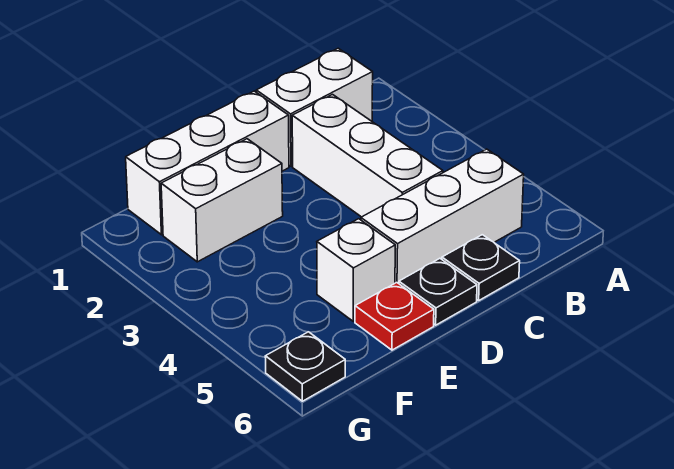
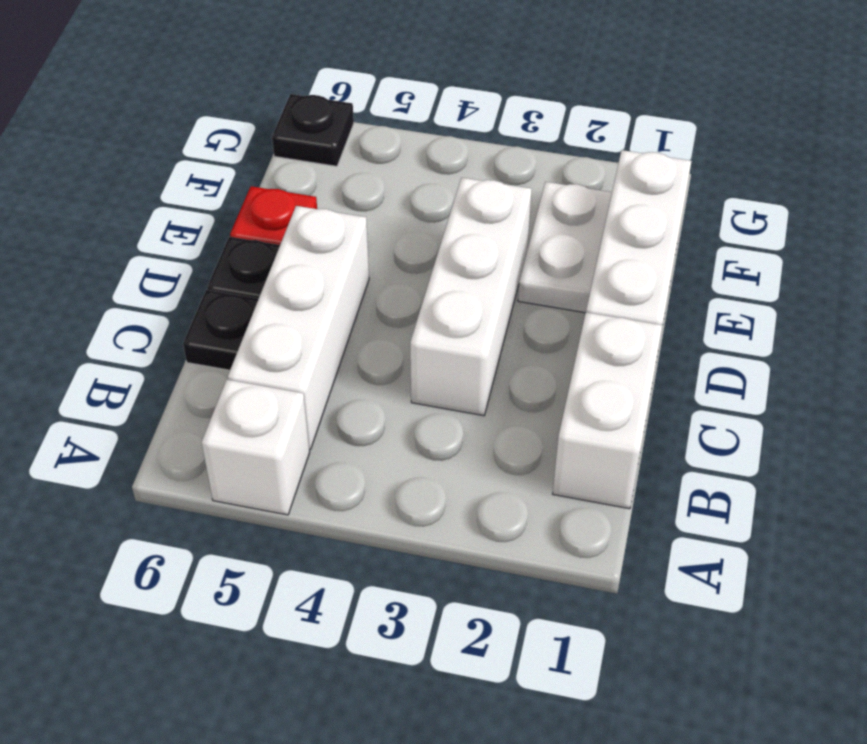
white brick C2:C4 level 1 -> white brick C3:E3 level 1
white brick E2:F2 level 1 -> white plate E2:F2 level 1
white brick E5 level 1 -> white brick A5 level 1

